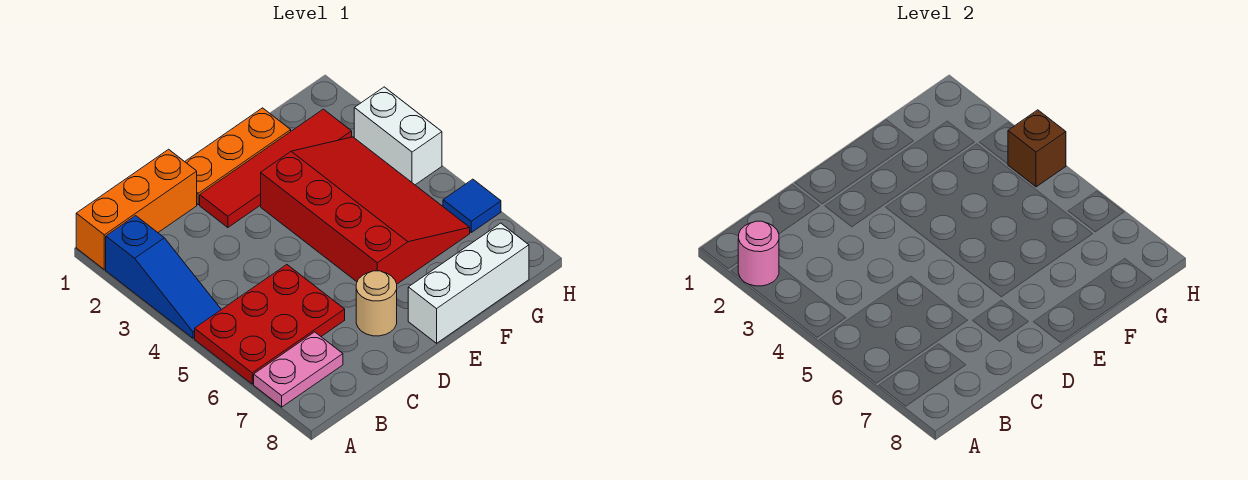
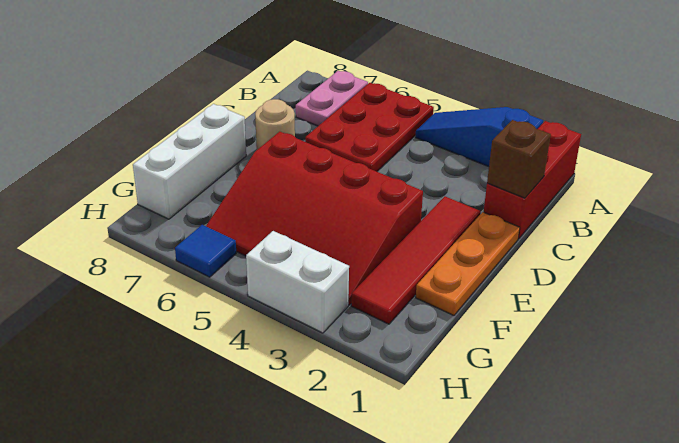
orange brick A1:C1 level 1 -> red brick A1:C1 level 1
pink round brick A2 level 2 -> none
brown brick H4 level 2 -> brown brick C1 level 2

